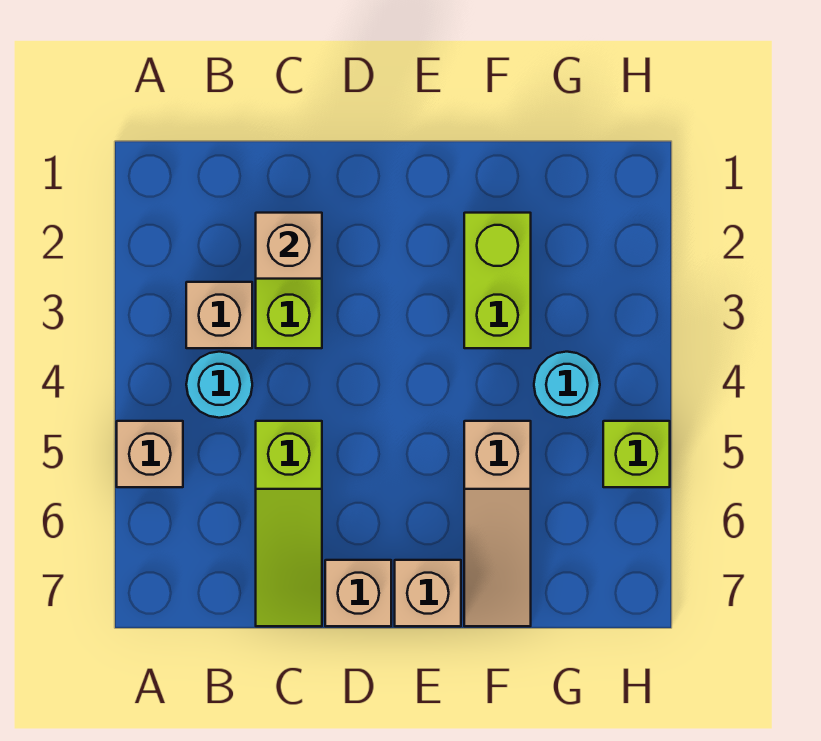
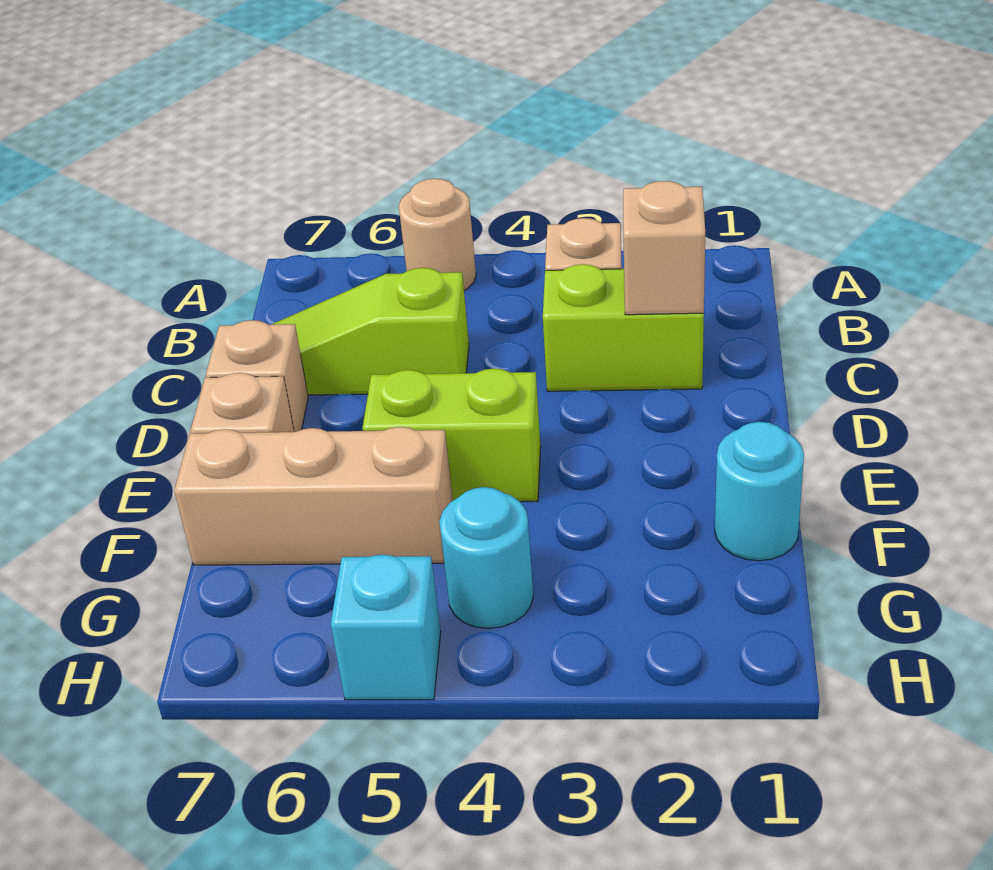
tan brick A5 level 1 -> tan round brick A5 level 1
cyan round brick B4 level 1 -> cyan round brick F1 level 1
lime brick F2:F3 level 1 -> lime brick E4:E5 level 1
tan slope F5:F7 level 1 top 5 -> tan brick F5:F7 level 1
lime brick H5 level 1 -> cyan brick H5 level 1

